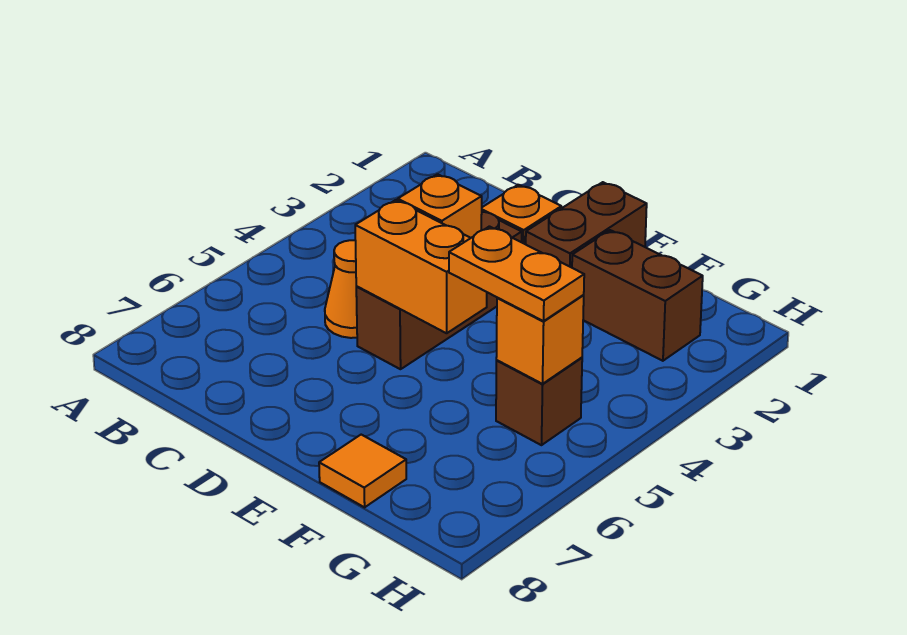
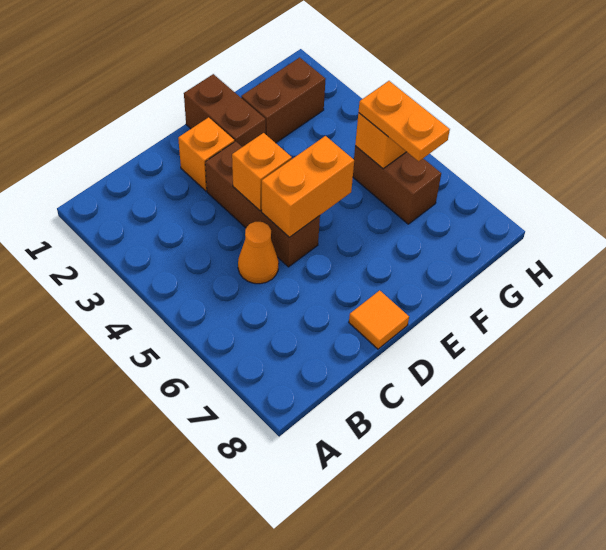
orange plate F5:G5 level 3 -> orange plate G5:G6 level 3
orange tile F8 level 1 -> orange tile D8 level 1
brown brick G5 level 1 -> brown brick G5:G6 level 1

